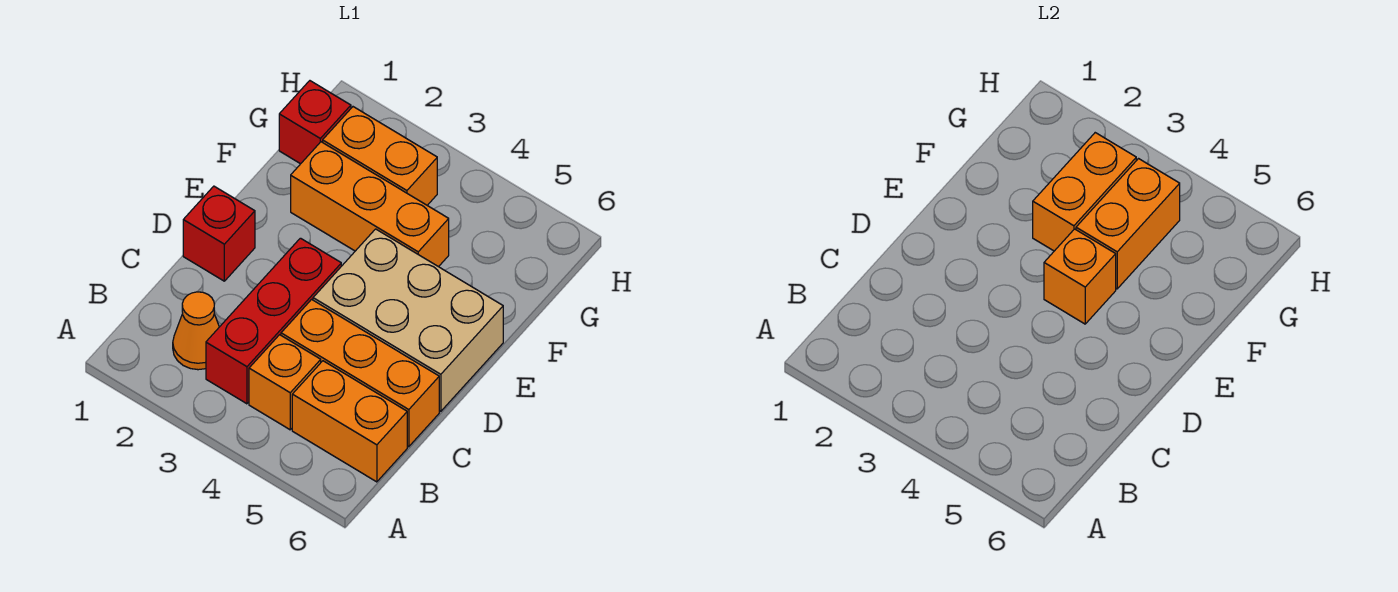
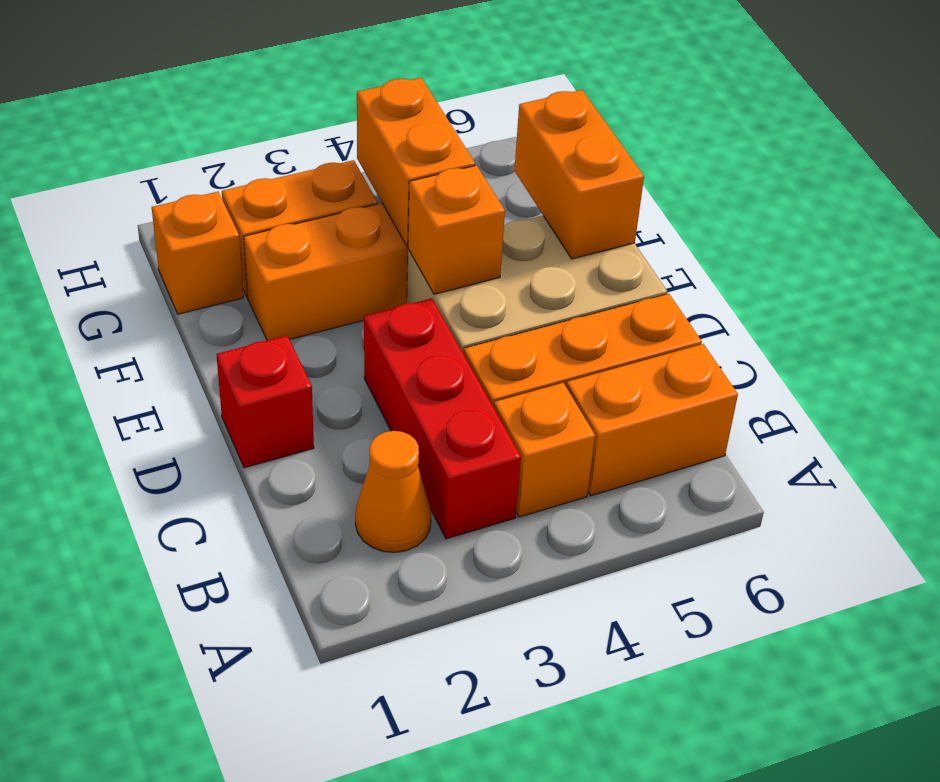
orange brick F3:G3 level 2 -> orange brick E6:F6 level 2
red brick G1 level 1 -> orange brick G1 level 1

